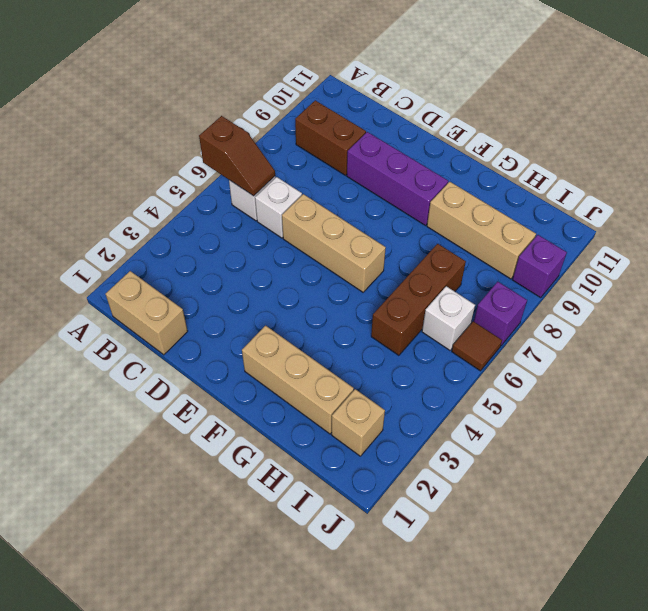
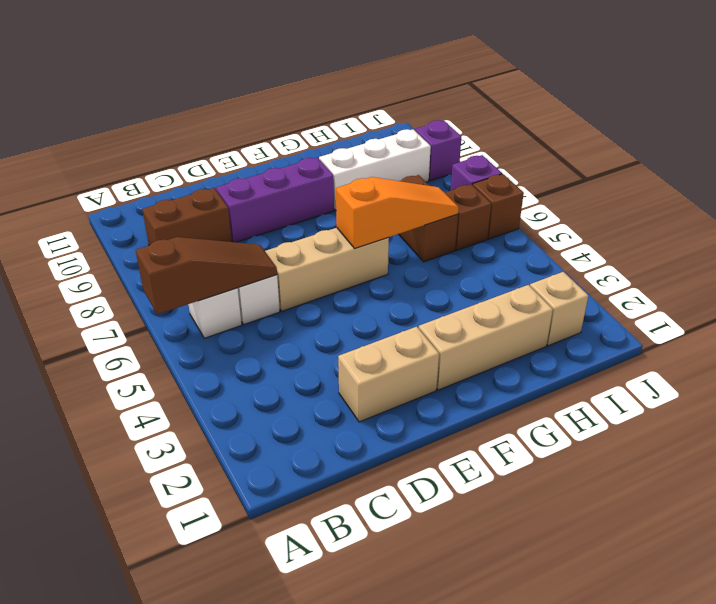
brown slope A6:B6 level 2 top A -> brown slope A6:C6 level 2 top A
tan brick B1:C1 level 1 -> tan brick D2:E2 level 1
none -> orange slope F6:H6 level 2 top F
tan brick G9:I9 level 1 -> white brick G9:I9 level 1
brown brick H5:H7 level 1 -> brown brick H6:H7 level 1
white brick I6 level 1 -> brown brick I6 level 1
brown tile J6 level 1 -> brown brick J6 level 1

